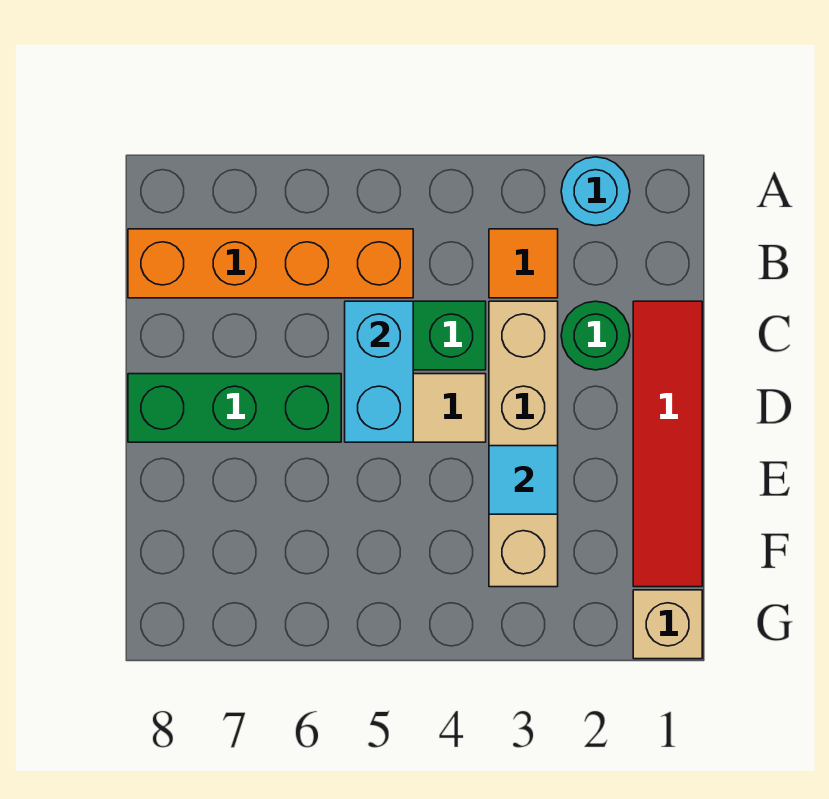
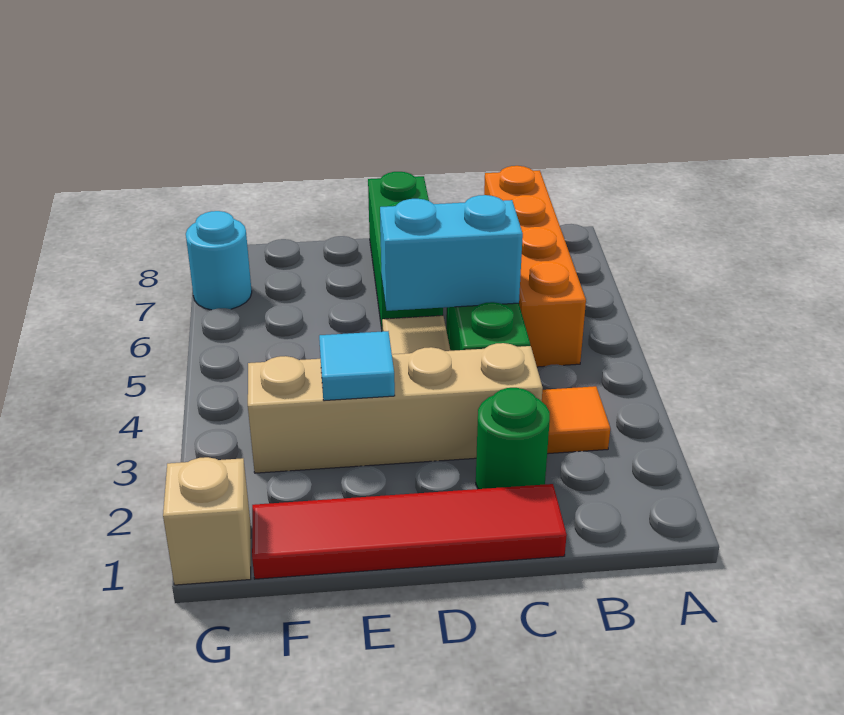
cyan round brick A2 level 1 -> cyan round brick G7 level 1

